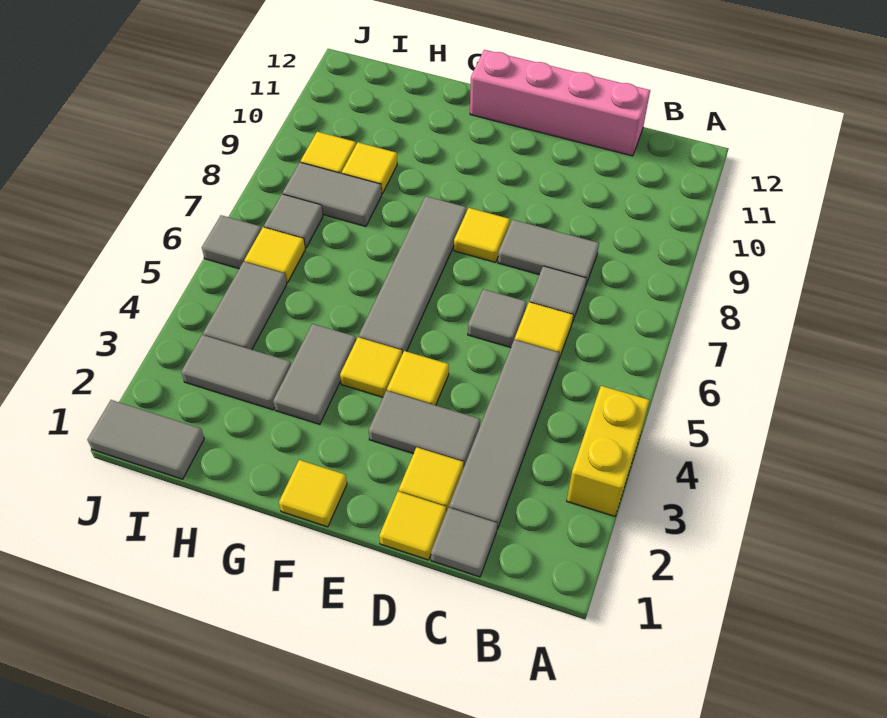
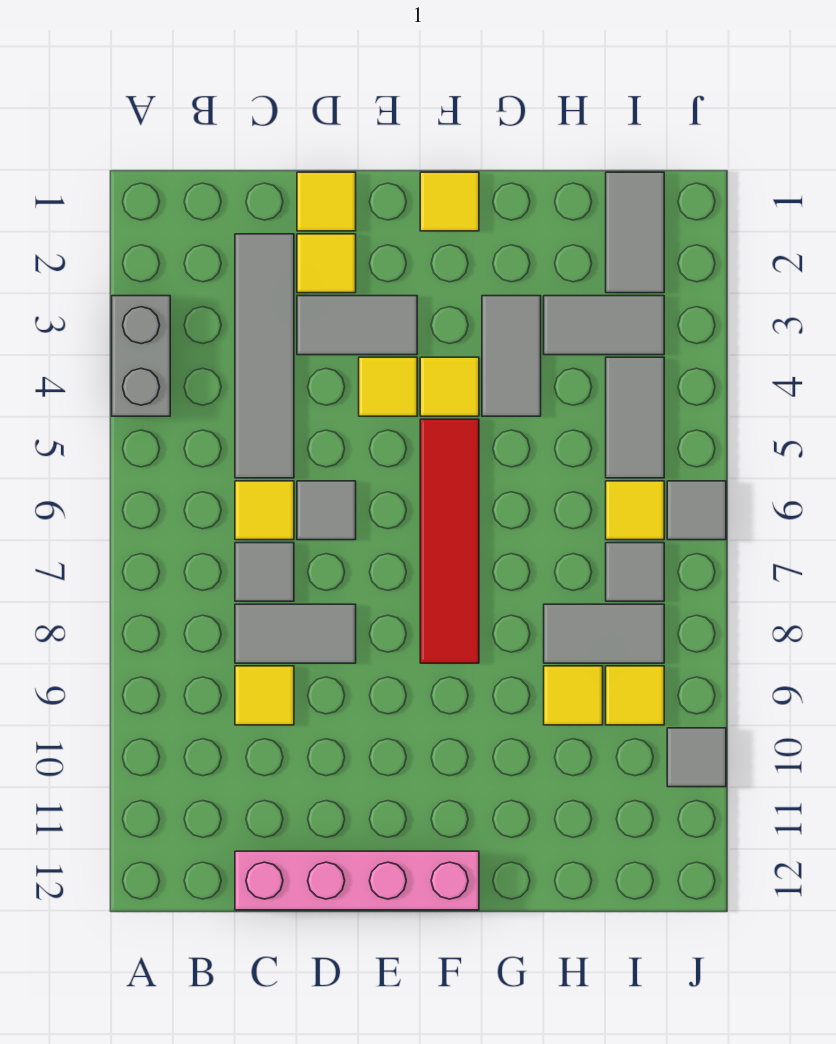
yellow brick A3:A4 level 1 -> grey brick A3:A4 level 1
grey tile C1 level 1 -> grey tile J10 level 1
yellow tile E8 level 1 -> yellow tile C9 level 1
grey tile F5:F8 level 1 -> red tile F5:F8 level 1
grey tile I1:J1 level 1 -> grey tile I1:I2 level 1

